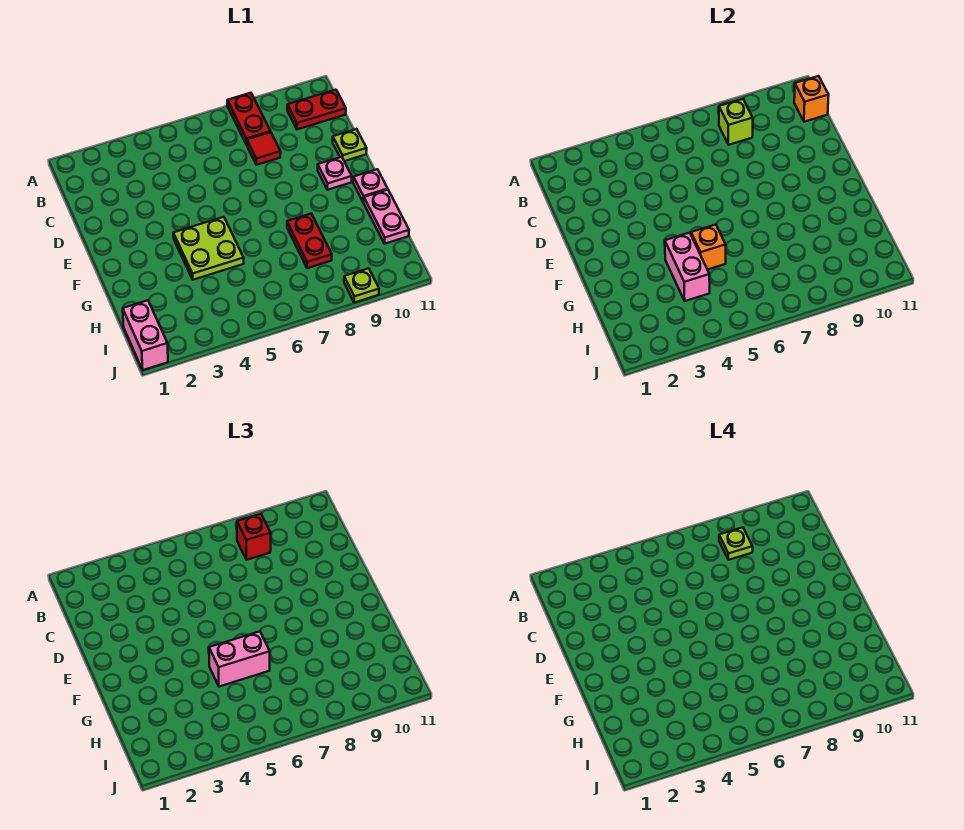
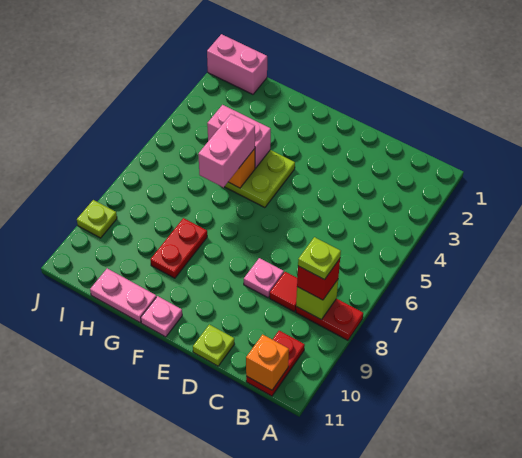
pink plate E10 level 1 -> pink plate D8 level 1
red plate G8:H8 level 1 -> red plate G8:G9 level 1

